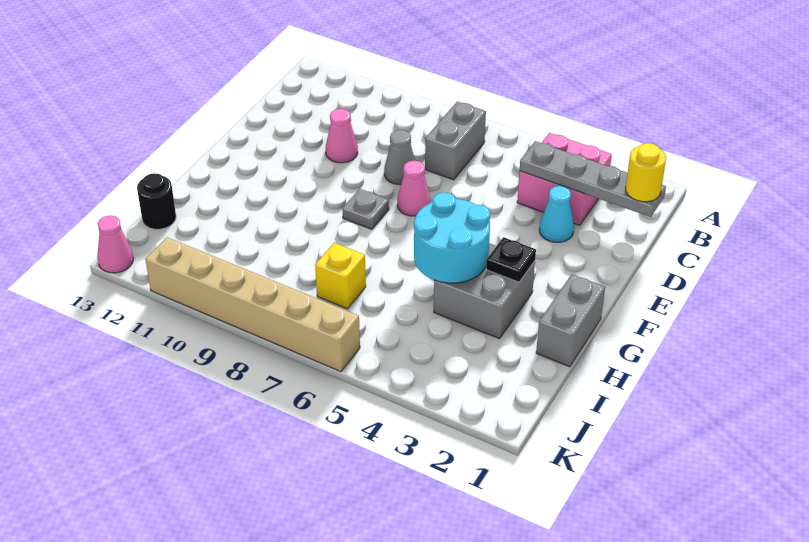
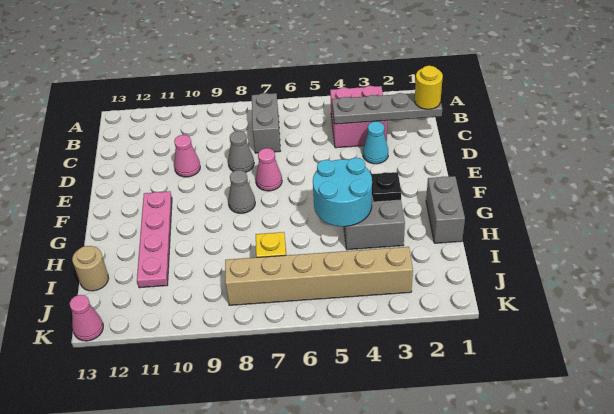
grey plate F8 level 1 -> grey cone F8 level 1
none -> pink plate F11:I11 level 1
black round brick I13 level 1 -> tan round brick I13 level 1
tan brick K6:K11 level 1 -> tan brick J3:J8 level 1

